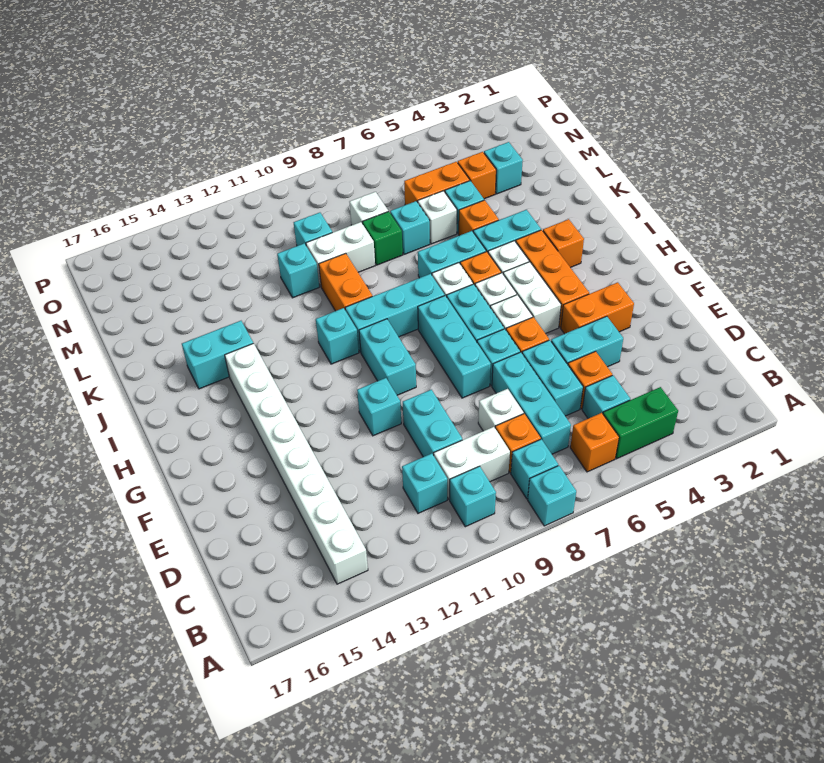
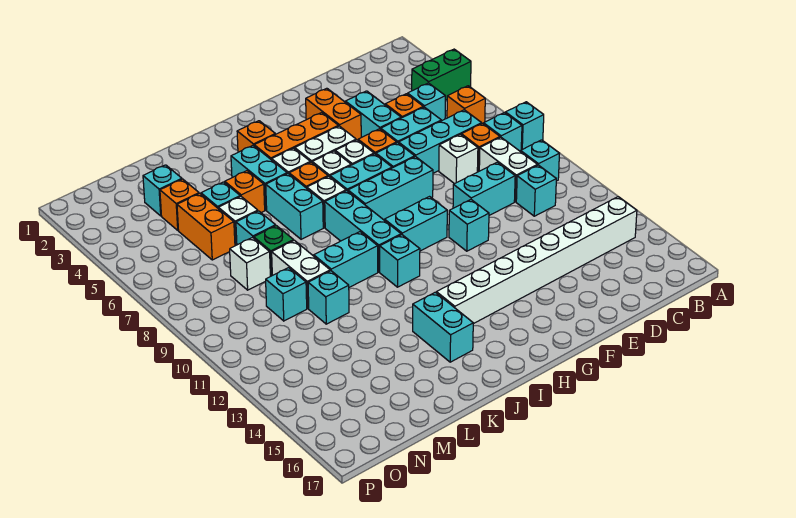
green brick B4:B5 level 1 -> green brick A4:B4 level 1
orange brick J10:K10 level 1 -> cyan brick J10:K10 level 1

